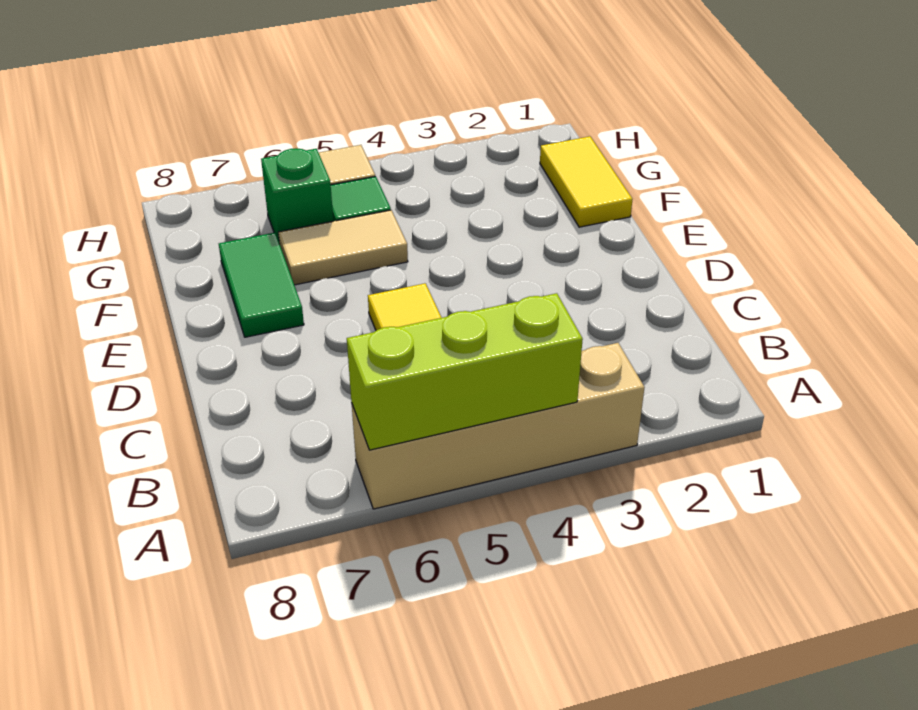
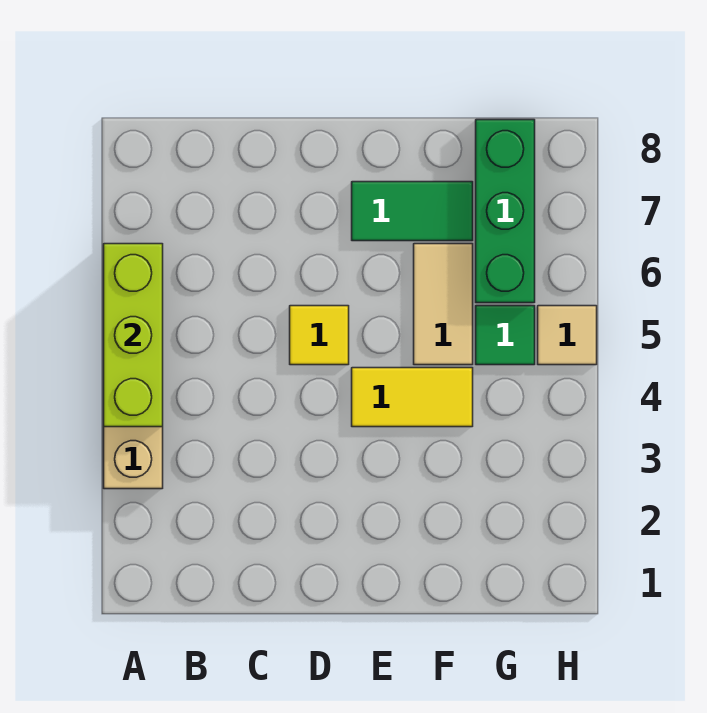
yellow tile F1:G1 level 1 -> yellow tile E4:F4 level 1
green brick G6 level 1 -> green brick G6:G8 level 1

